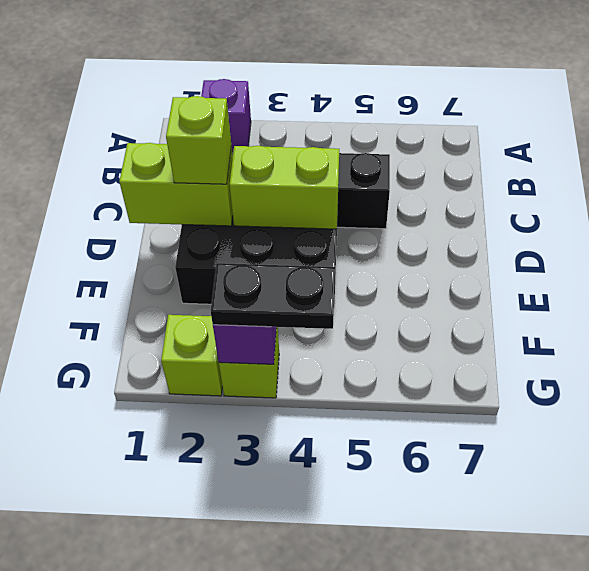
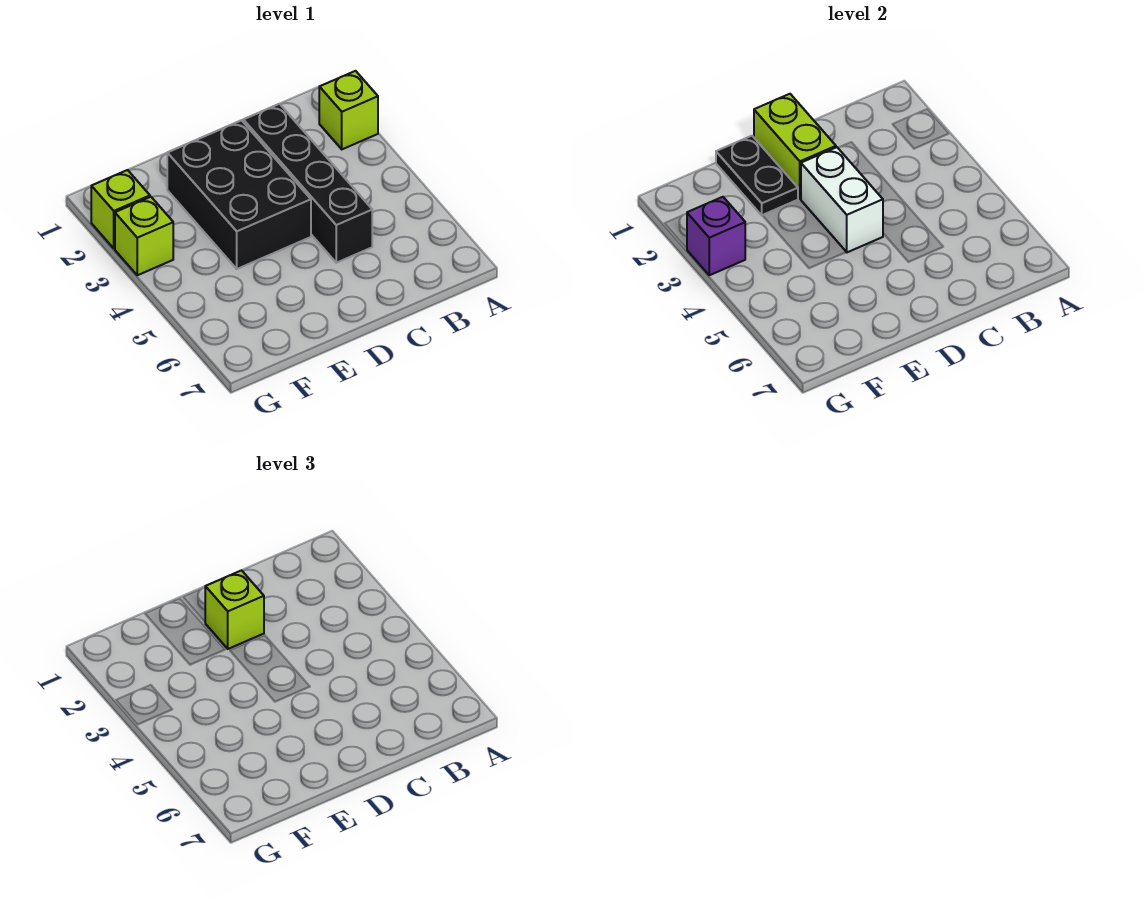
purple brick A2 level 1 -> lime brick A2 level 1
lime brick D3:D4 level 2 -> white brick D3:D4 level 2
black plate G3:G4 level 3 -> black plate E1:E2 level 2

